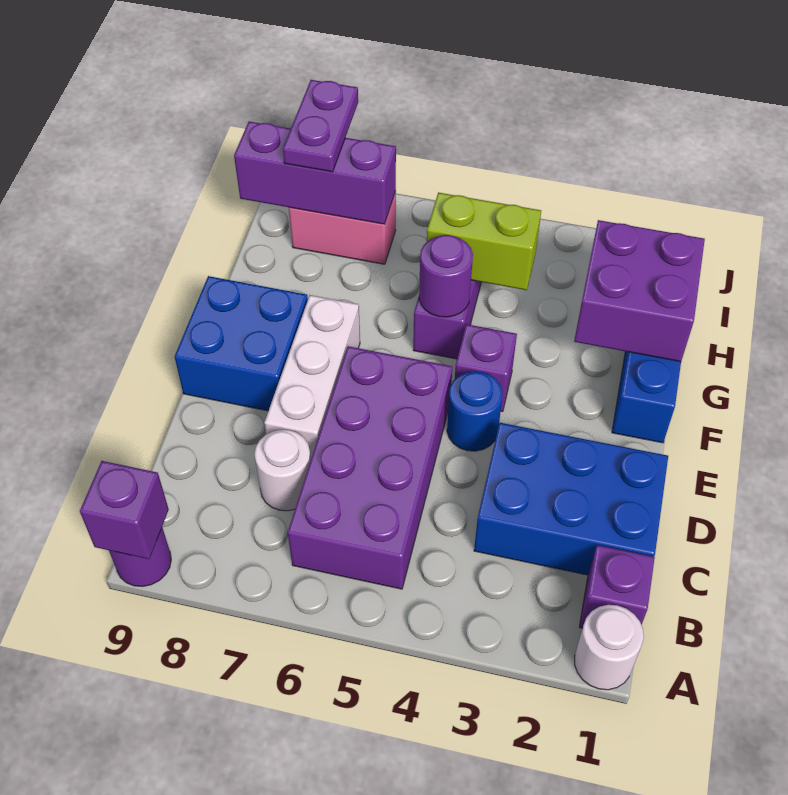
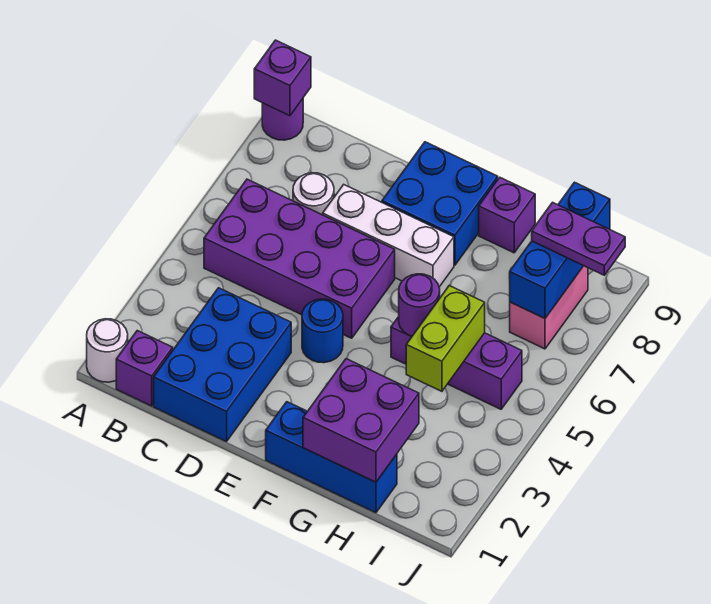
purple brick F4 level 1 -> purple brick G9 level 1
purple brick I7:I9 level 2 -> blue brick I7:I9 level 2

